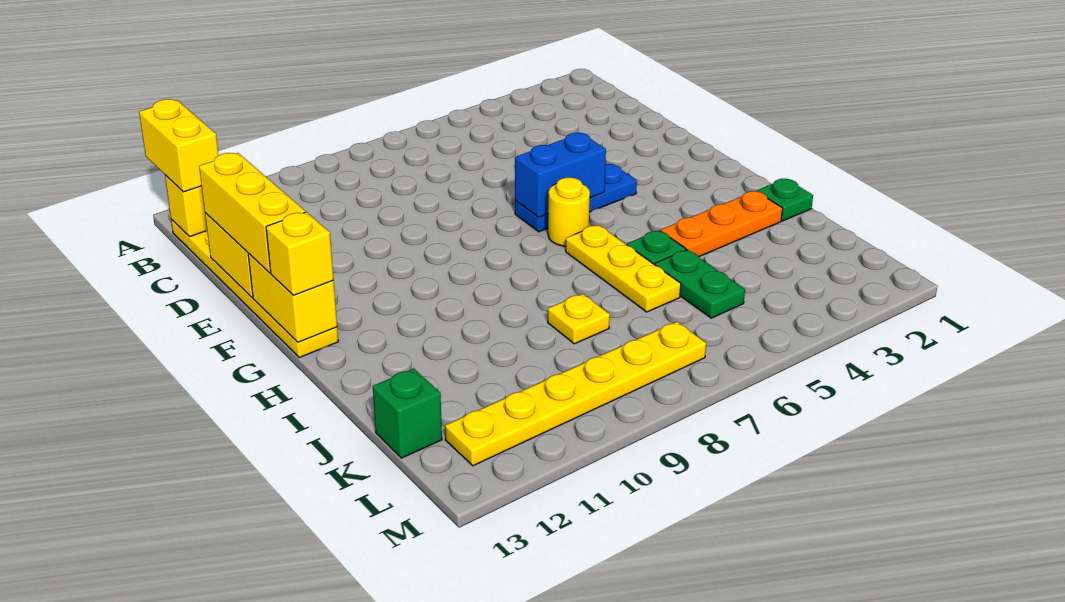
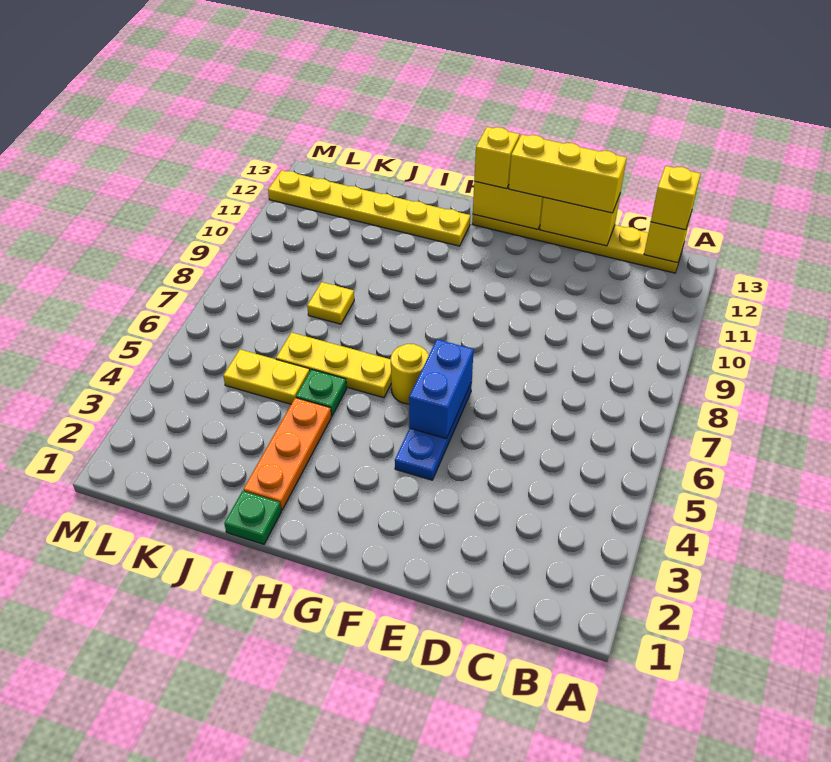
yellow brick A13:B13 level 3 -> yellow brick B13 level 3
green plate J5:K5 level 1 -> yellow plate J5:K5 level 1
green brick K13 level 1 -> none
yellow plate L7:L12 level 1 -> yellow plate H12:M12 level 1

